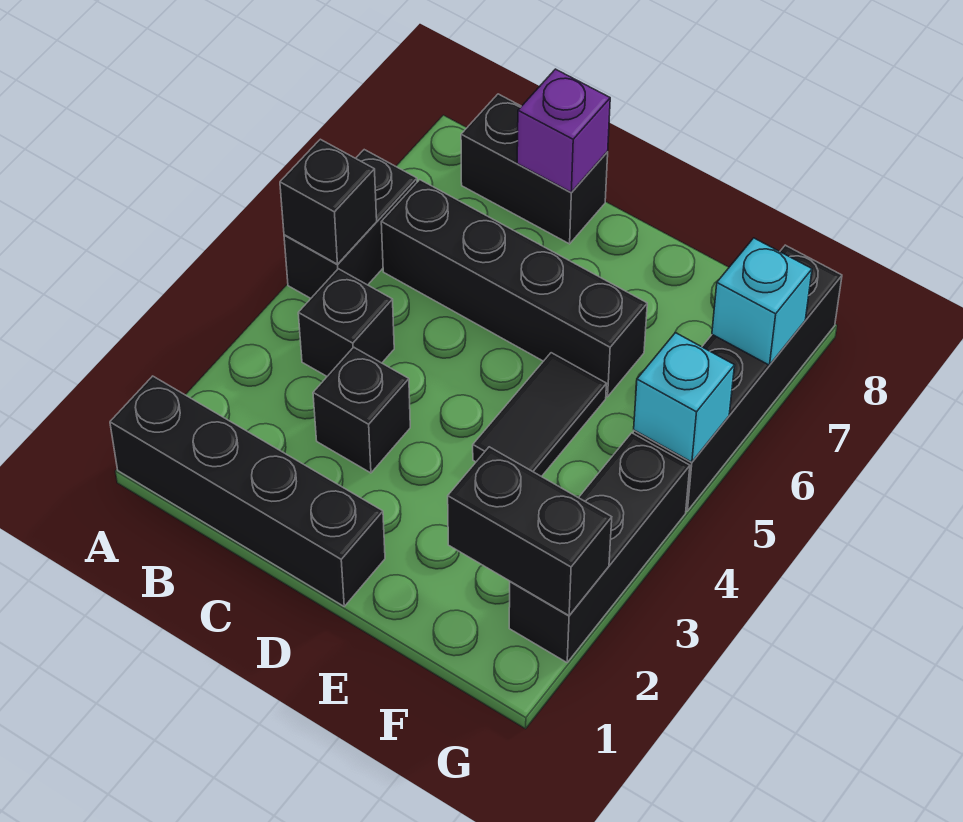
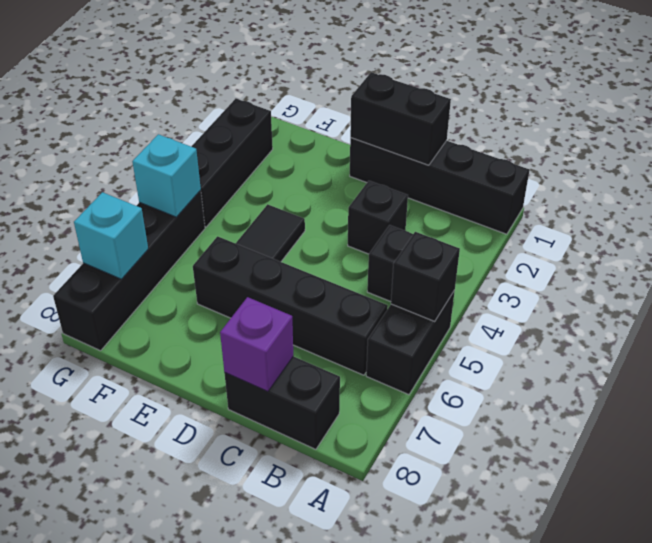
black brick F2:G2 level 2 -> black brick C1:D1 level 2

